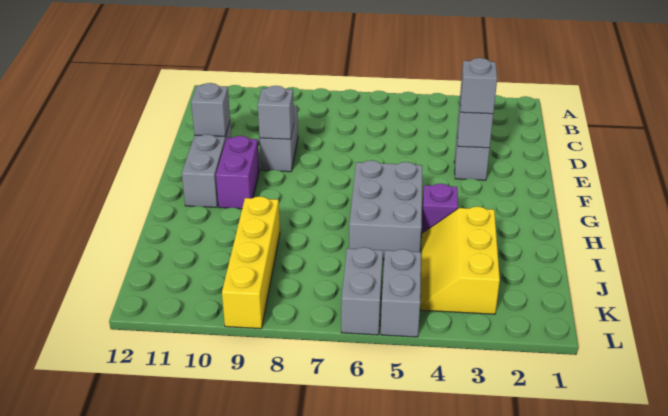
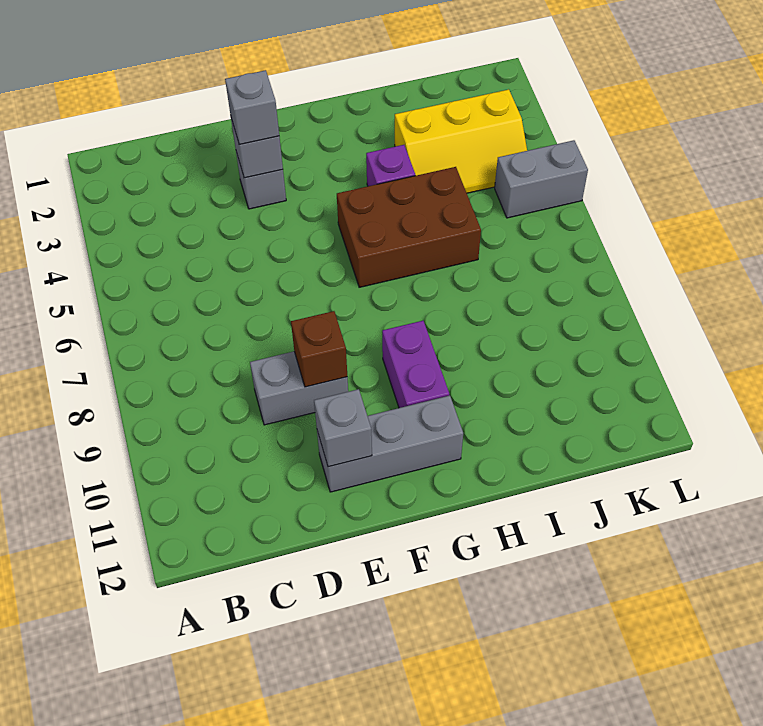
grey brick E9 level 2 -> brown brick E9 level 2
purple brick F10:G10 level 1 -> purple brick G9:G10 level 1
grey brick G5:I6 level 1 -> brown brick G5:I6 level 1
yellow brick I9:L9 level 1 -> none
grey brick K6:L6 level 1 -> none

